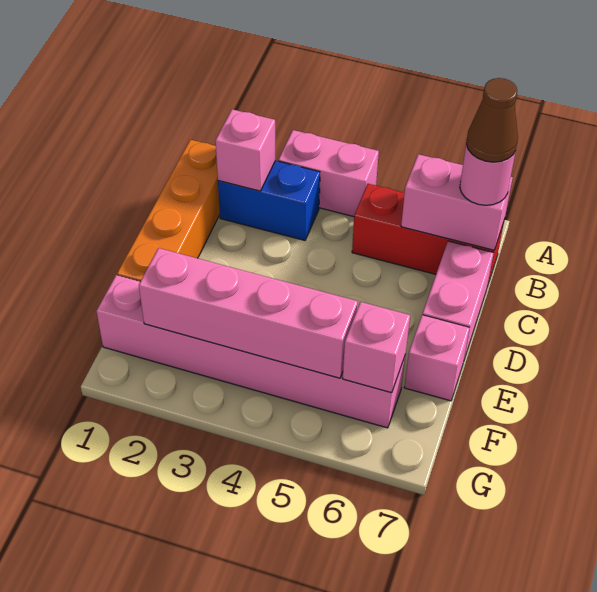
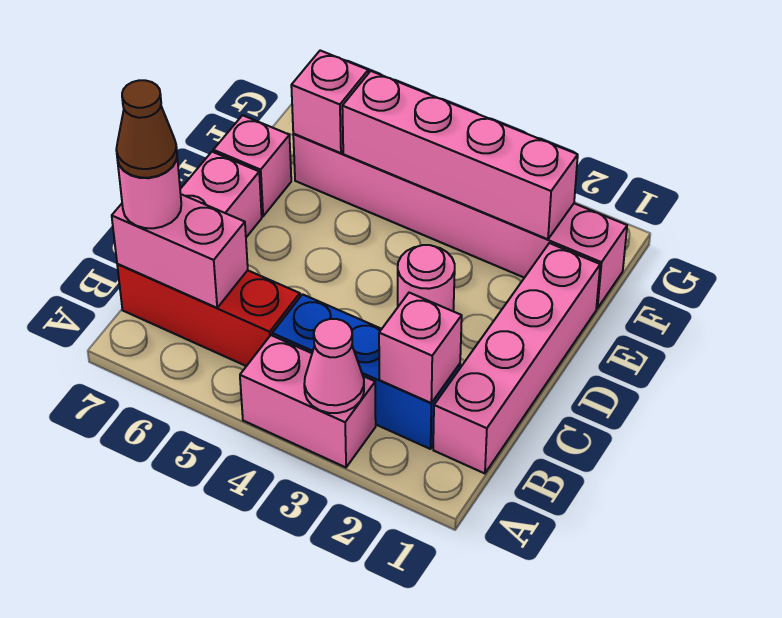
none -> pink cone A3 level 2
orange brick B1:E1 level 1 -> pink brick B1:E1 level 1
blue brick B2:B3 level 1 -> blue brick B2:B4 level 1
none -> pink round brick D3 level 1

